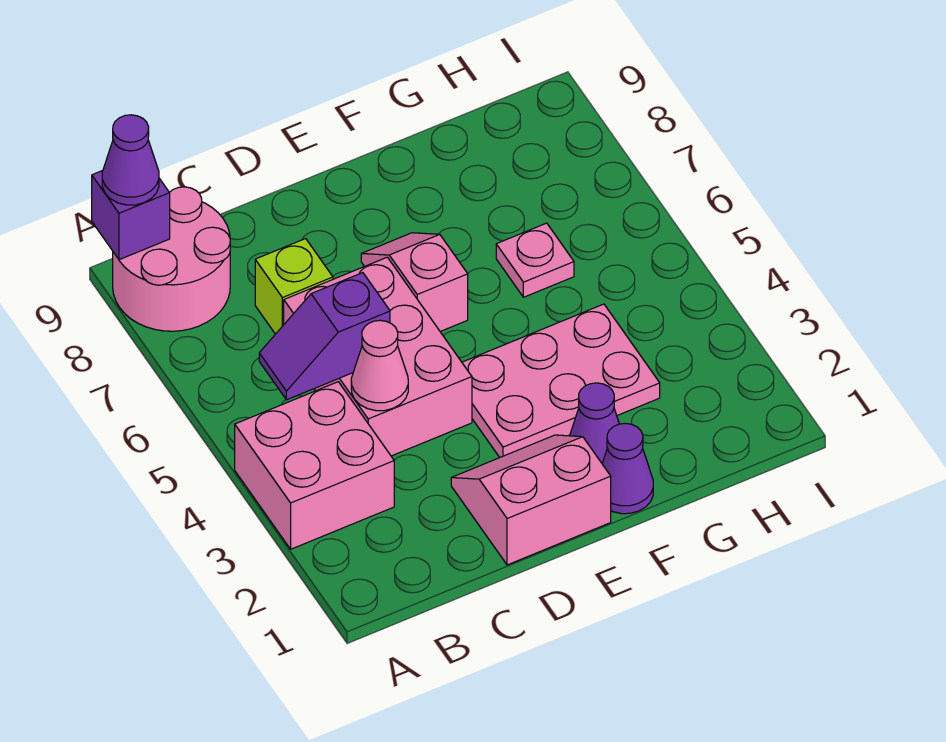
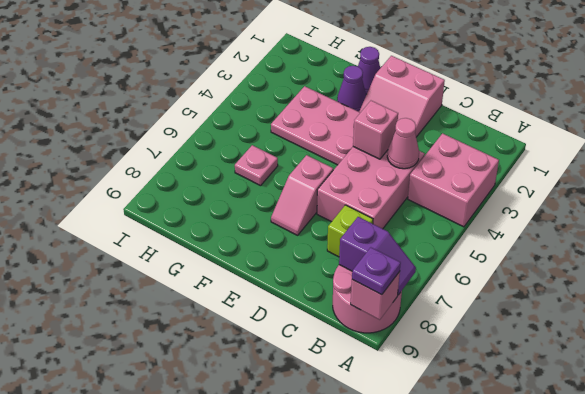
purple brick A9 level 2 -> pink brick A9 level 2
purple cone A9 level 3 -> purple plate A9 level 3
purple slope B5:C5 level 2 top C -> purple slope A8:B8 level 2 top B
none -> pink brick D4 level 2

